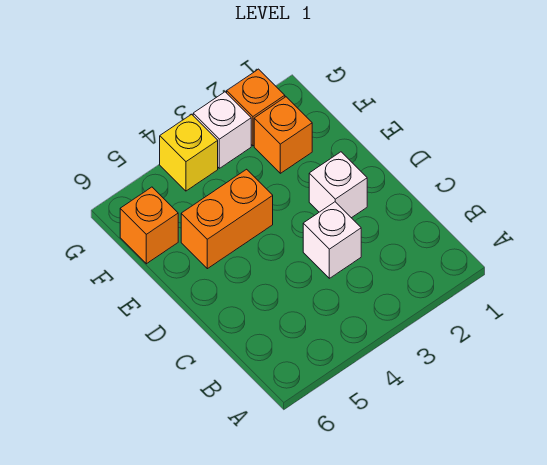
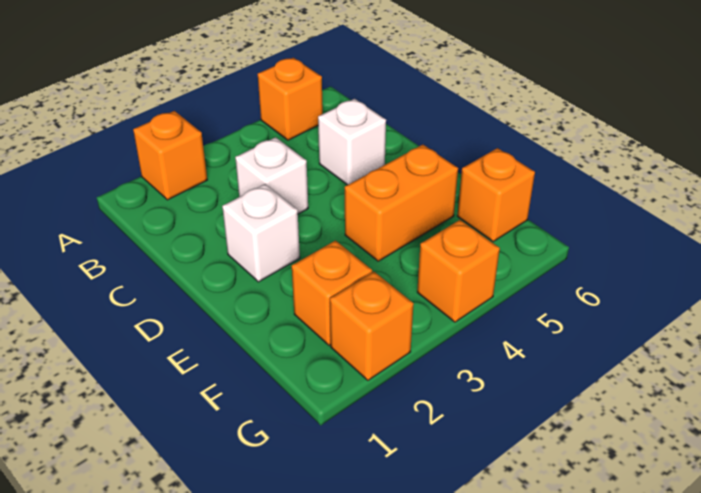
none -> orange brick A2 level 1
none -> orange brick A5 level 1
white brick G3 level 1 -> white brick C5 level 1
yellow brick G4 level 1 -> orange brick G4 level 1

